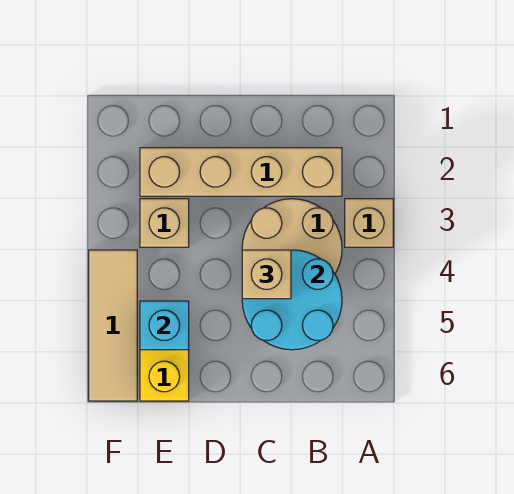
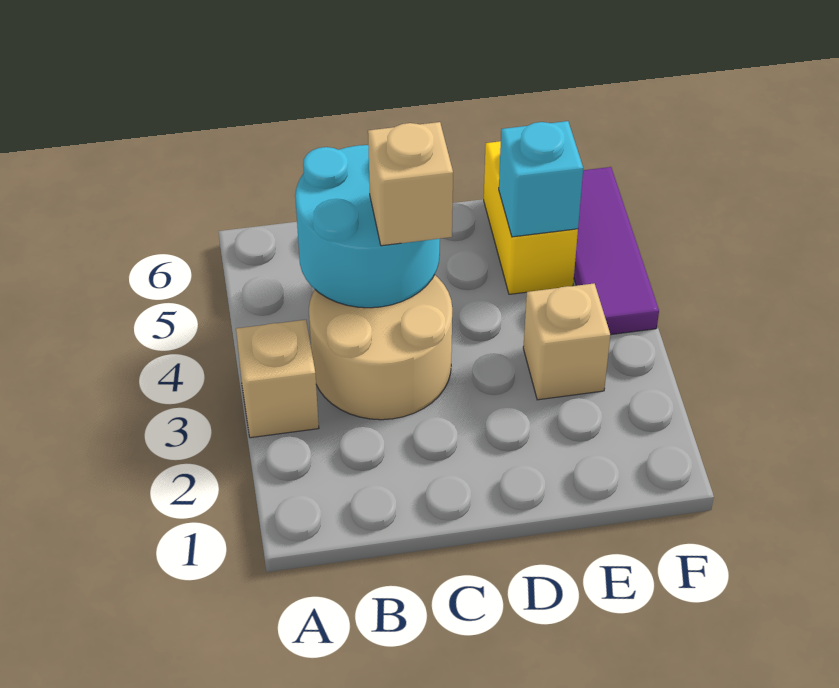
tan brick B2:E2 level 1 -> none
tan tile F4:F6 level 1 -> purple tile F4:F6 level 1

